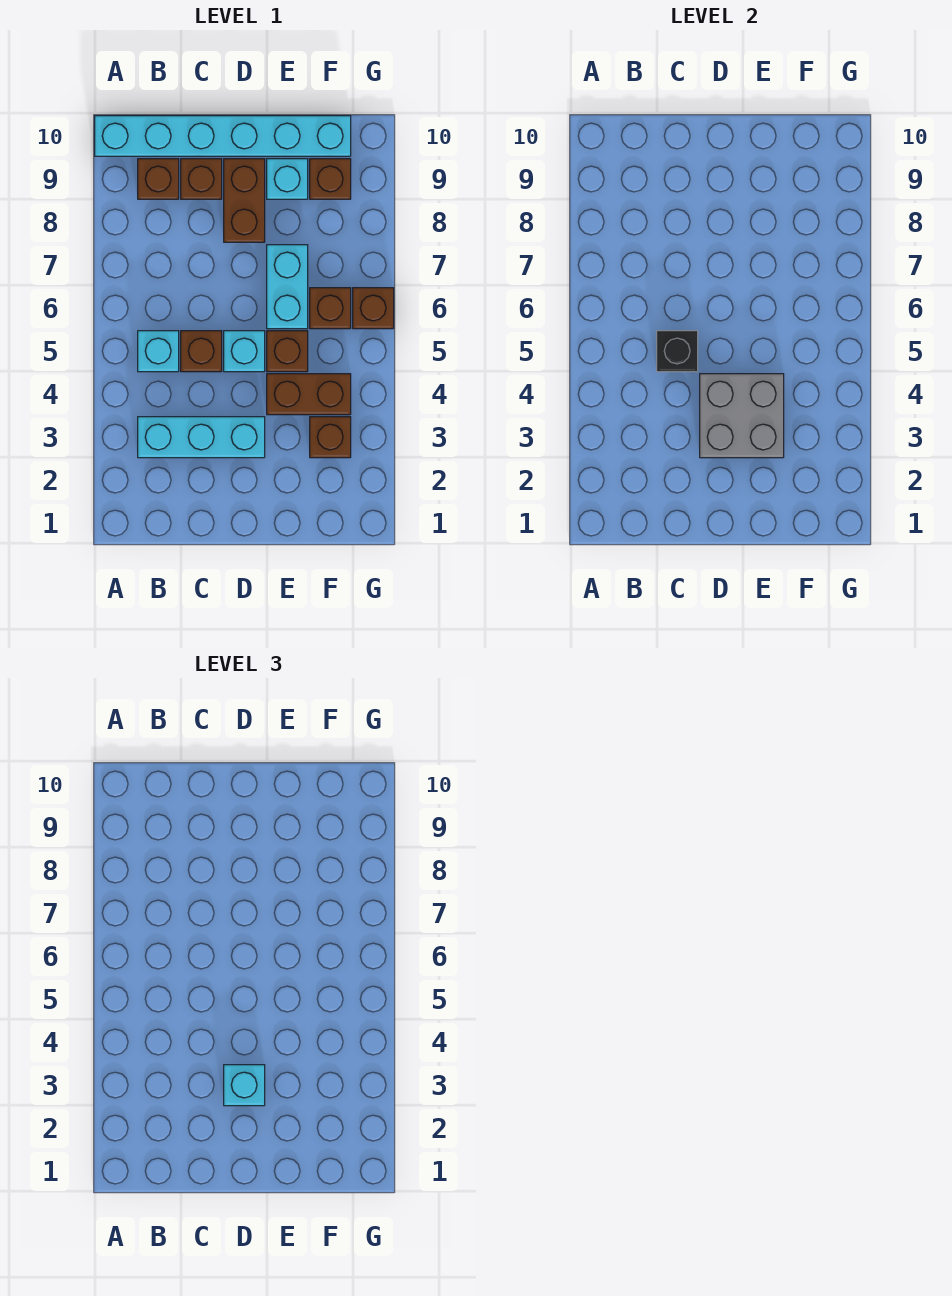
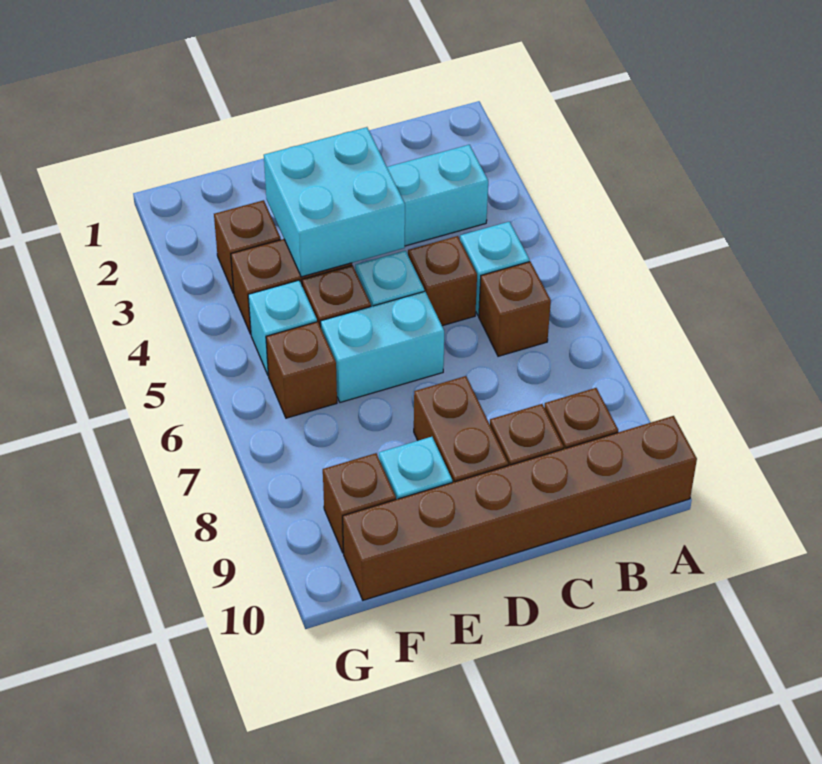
cyan brick A10:F10 level 1 -> brown brick A10:F10 level 1
black brick C5 level 2 -> none
grey brick D3:E4 level 2 -> cyan brick D3:E4 level 2
cyan brick D3 level 3 -> cyan brick F5 level 1
cyan brick E6:E7 level 1 -> cyan brick D6:E6 level 1
brown brick G6 level 1 -> brown brick B6 level 1

